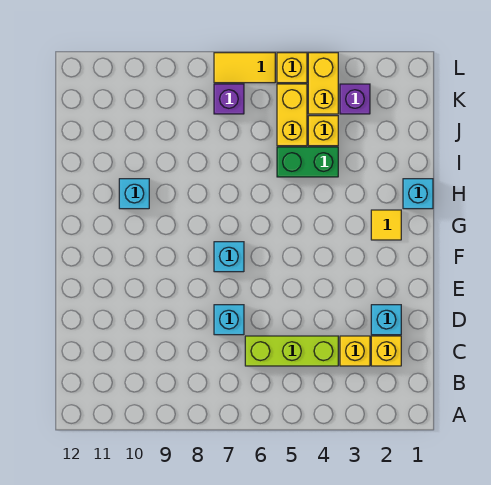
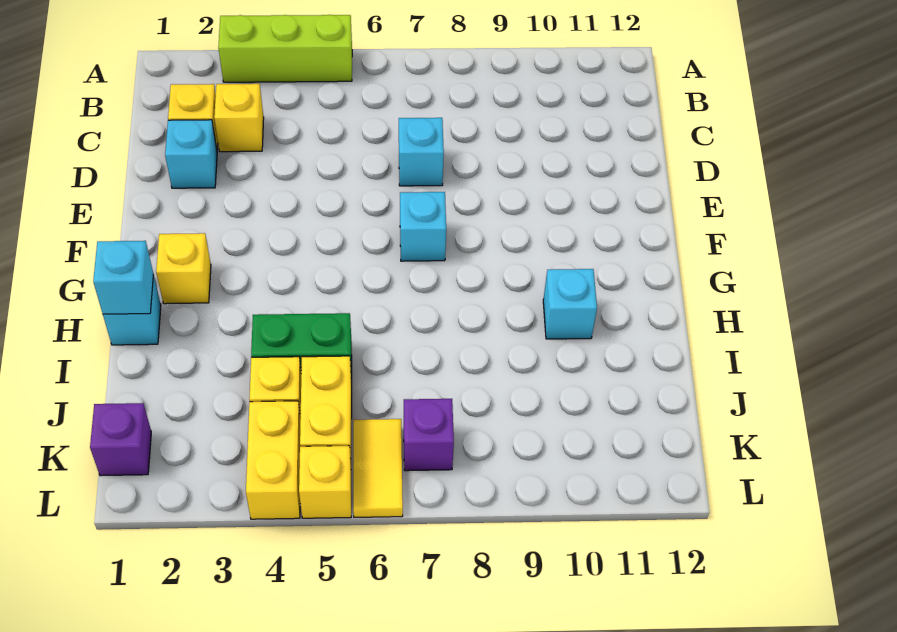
lime brick C4:C6 level 1 -> lime brick A3:A5 level 1
yellow tile G2 level 1 -> yellow brick G2 level 1
none -> cyan brick H1 level 2
purple brick K3 level 1 -> purple brick K1 level 1
yellow tile L6:L7 level 1 -> yellow tile K6:L6 level 1

